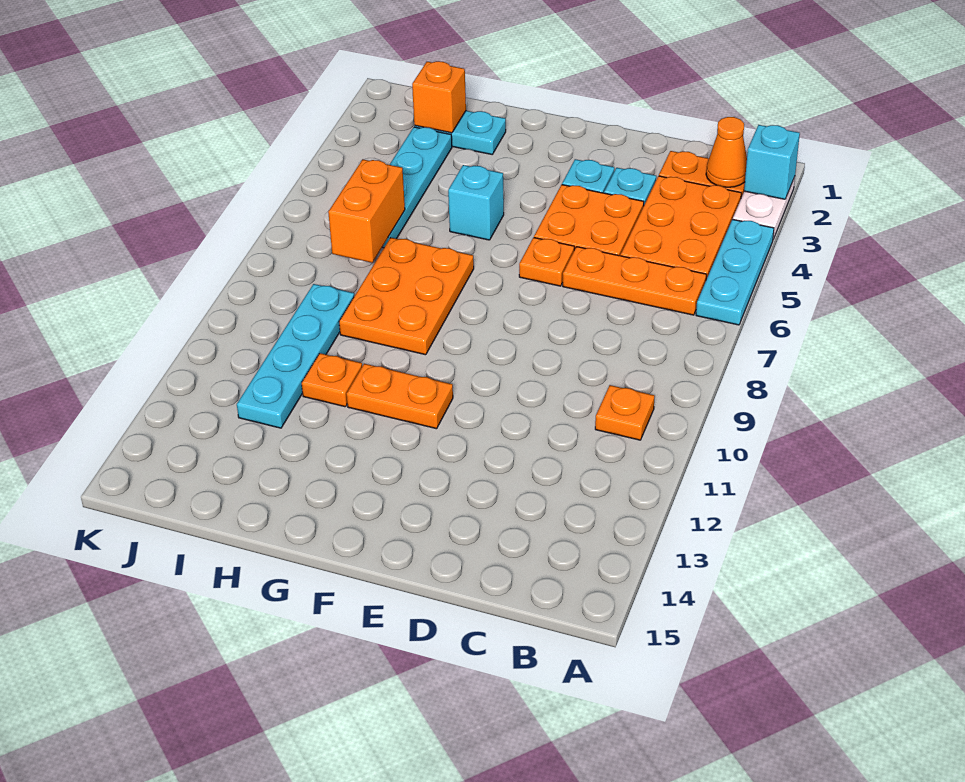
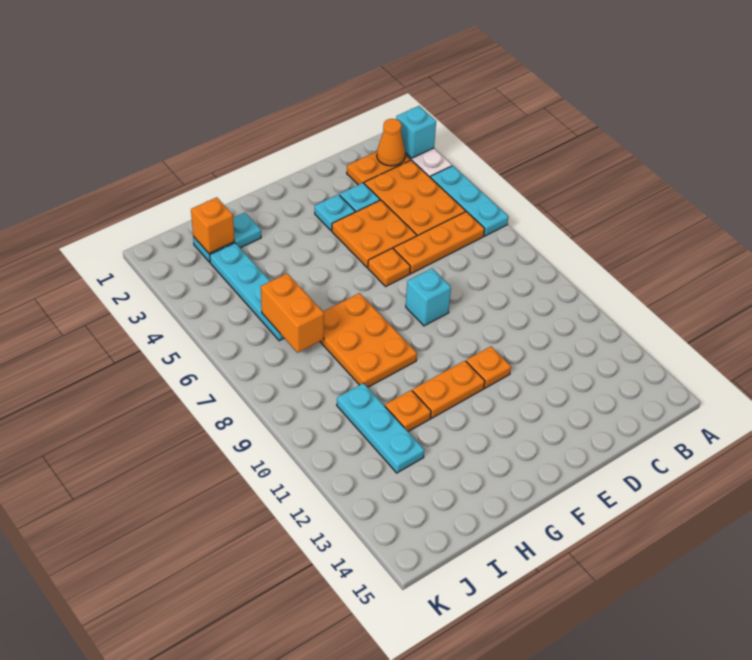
orange plate B10 level 1 -> orange plate E11 level 1
cyan brick G5 level 1 -> cyan brick E8 level 1
cyan plate I9:I12 level 1 -> cyan plate I10:I12 level 1

